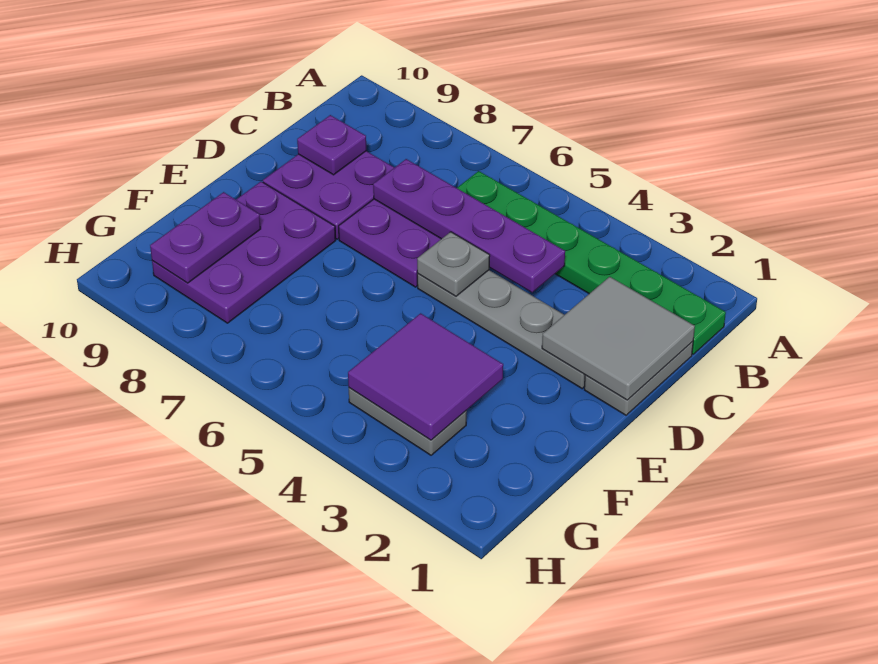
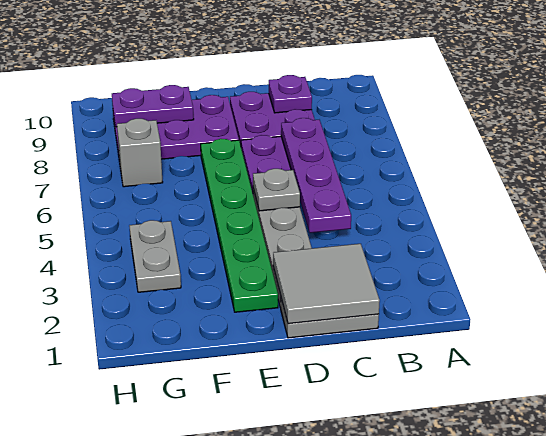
green plate B1:B6 level 1 -> green plate E2:E7 level 1
purple tile F3:G4 level 2 -> none
none -> grey brick G7 level 1

